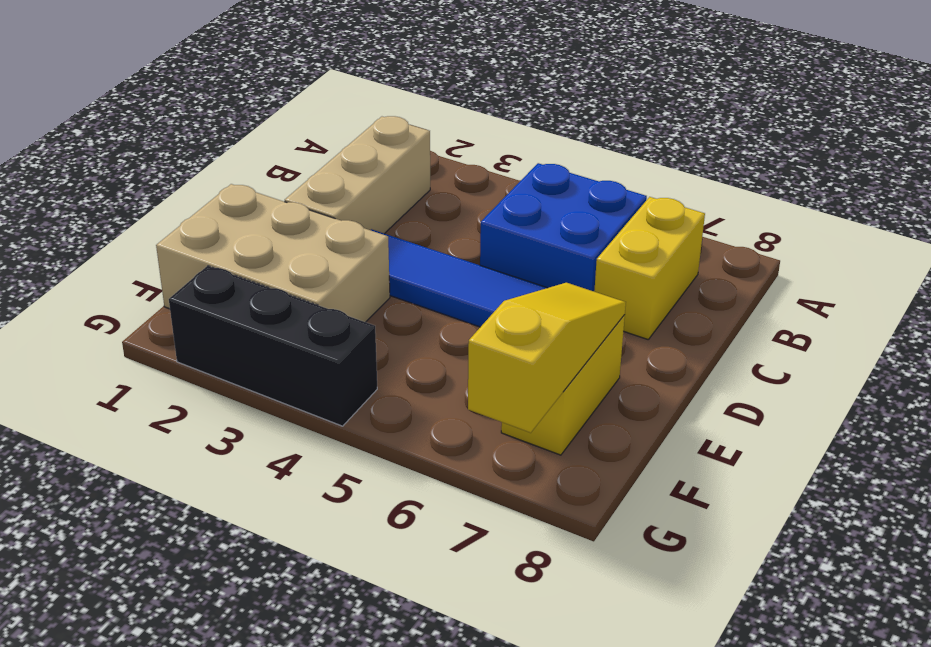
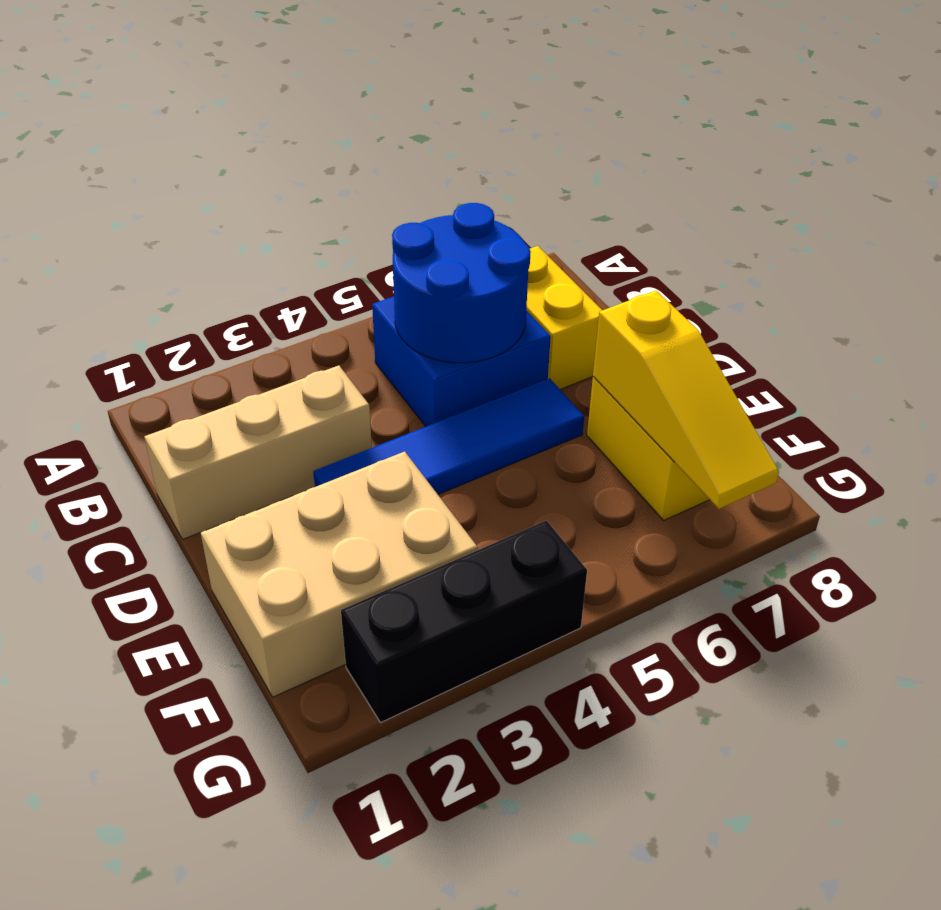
tan brick B2:D2 level 1 -> tan brick C1:C3 level 1
none -> blue round brick B5:C6 level 2
yellow slope E7:G7 level 2 top G -> yellow slope E7:G7 level 2 top E

